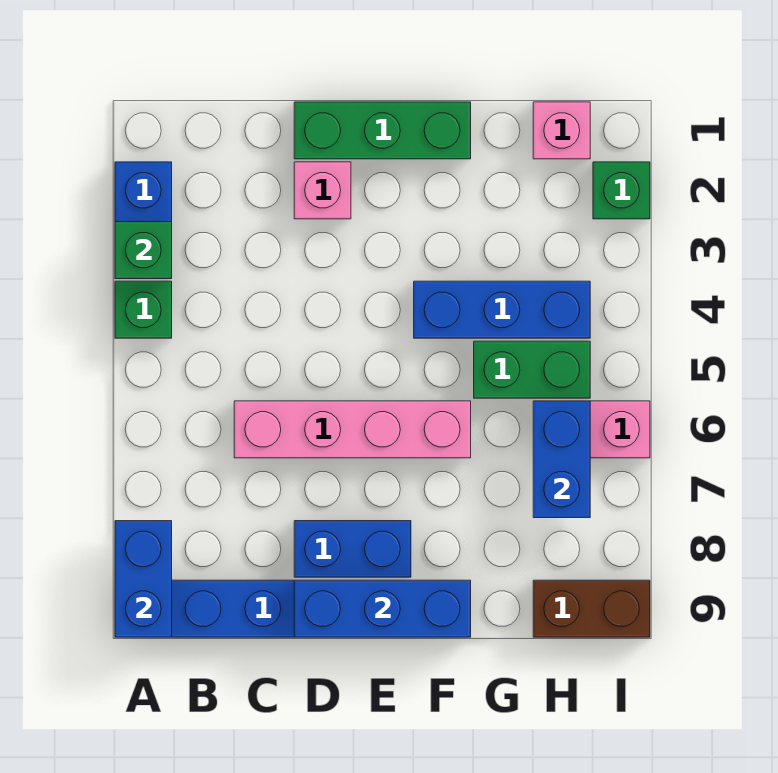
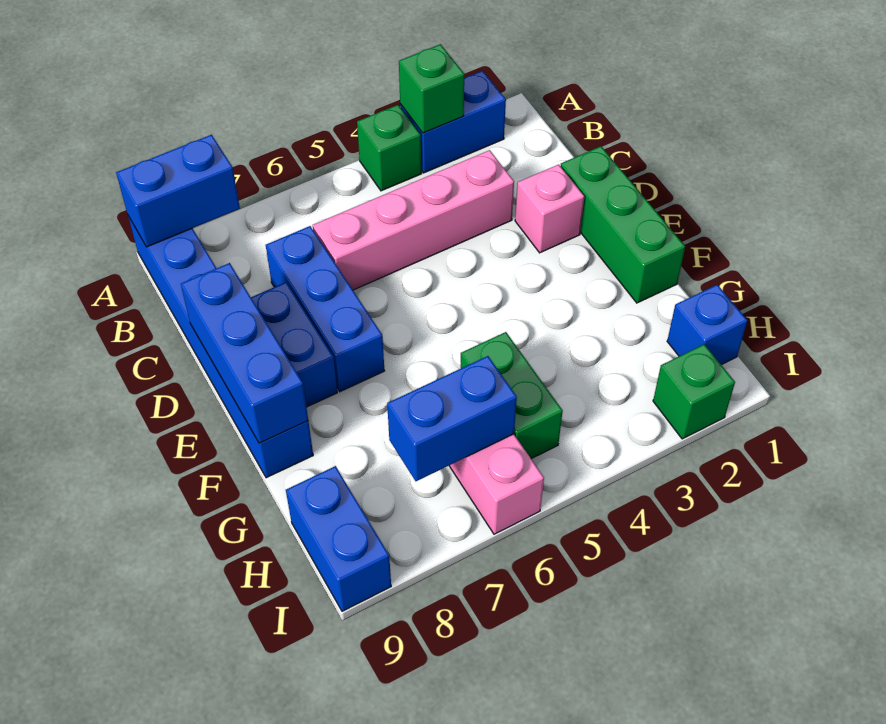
pink brick C6:F6 level 1 -> pink brick C3:C6 level 1
blue brick F4:H4 level 1 -> blue brick C7:E7 level 1
pink brick H1 level 1 -> blue brick H1 level 1
brown brick H9:I9 level 1 -> blue brick H9:I9 level 1

